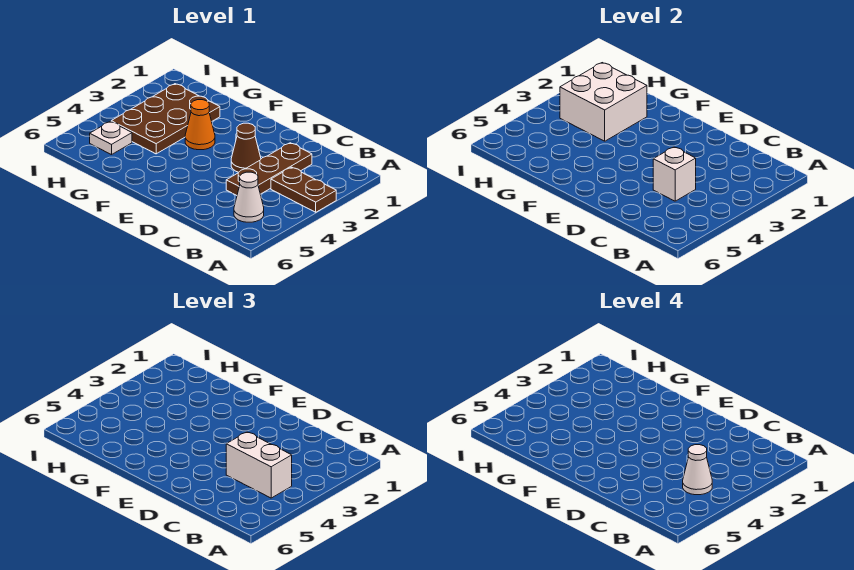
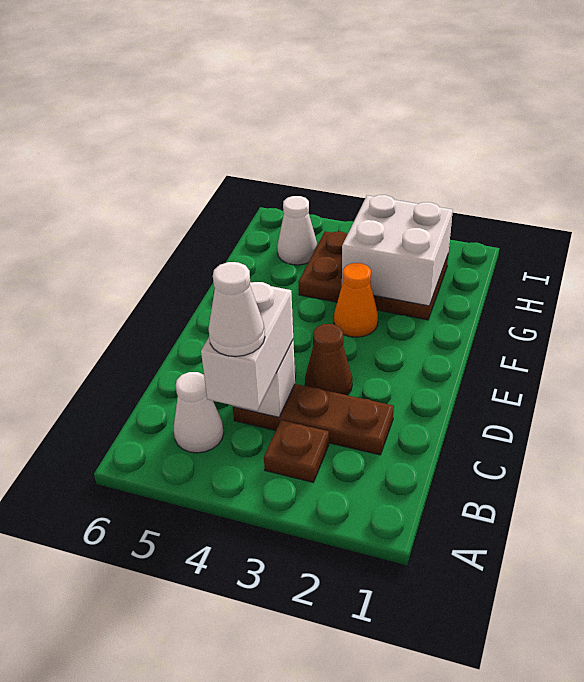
brown plate A3:B3 level 1 -> brown plate B3 level 1
white plate H5 level 1 -> white cone H5 level 1

